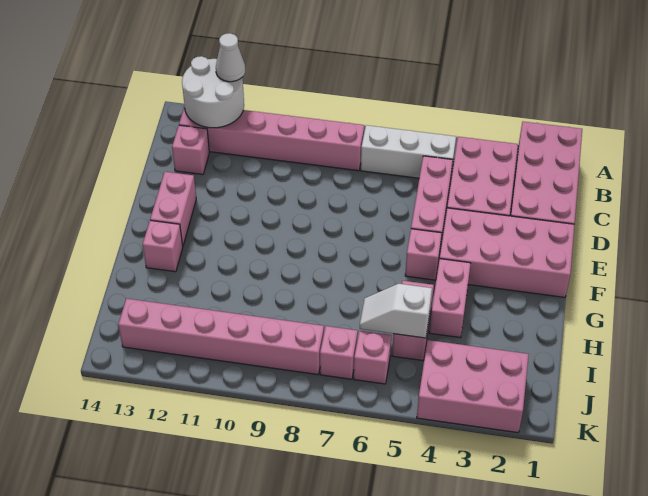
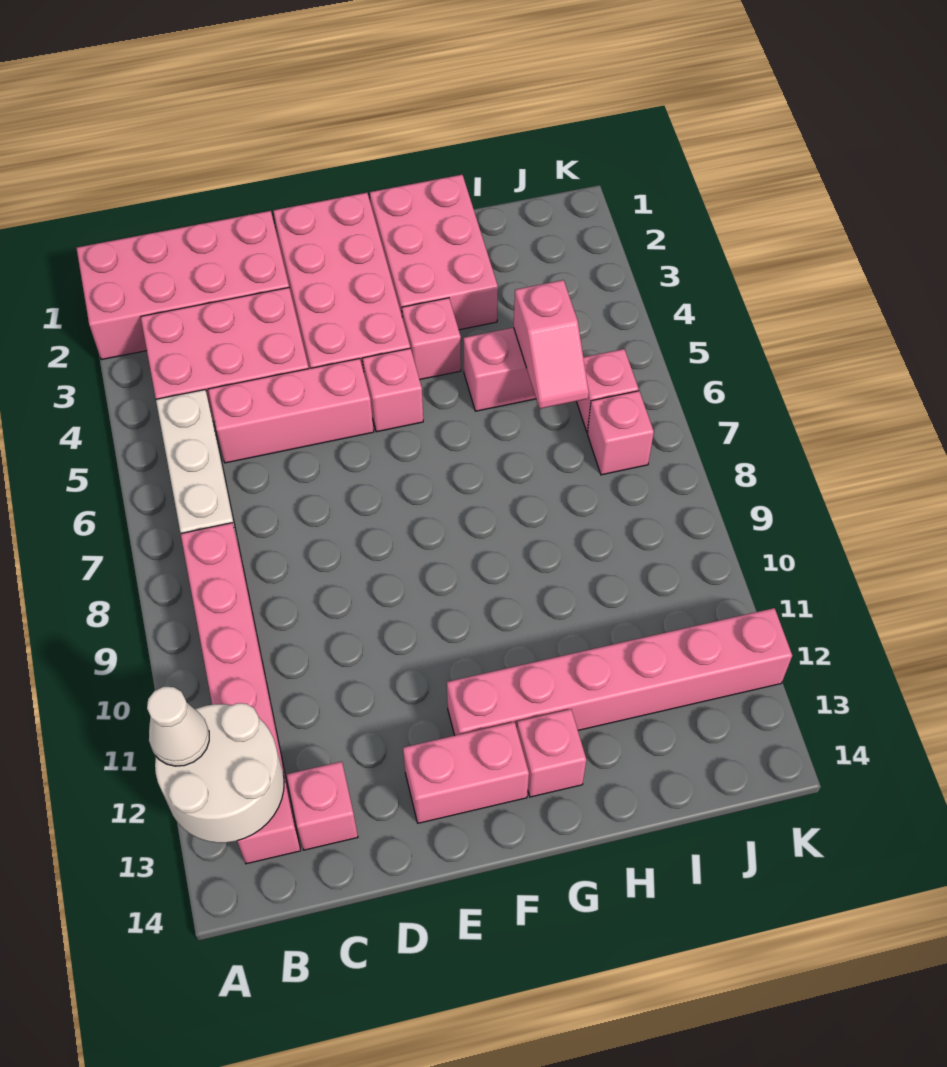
pink brick G4:H4 level 1 -> pink brick G4 level 1
white slope I5:I6 level 2 top 5 -> pink slope I5:I6 level 2 top 5
pink brick J2:K4 level 1 -> pink brick G1:H3 level 1
pink brick J8:J13 level 1 -> pink brick F12:K12 level 1

